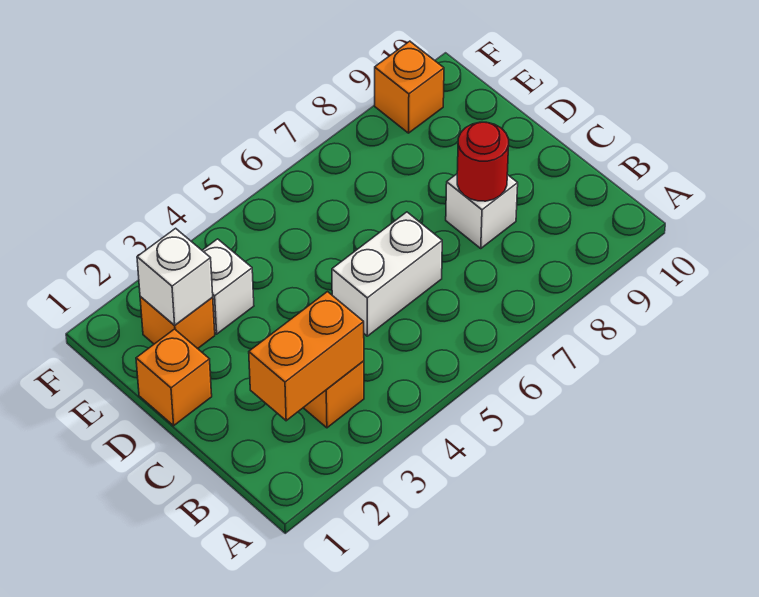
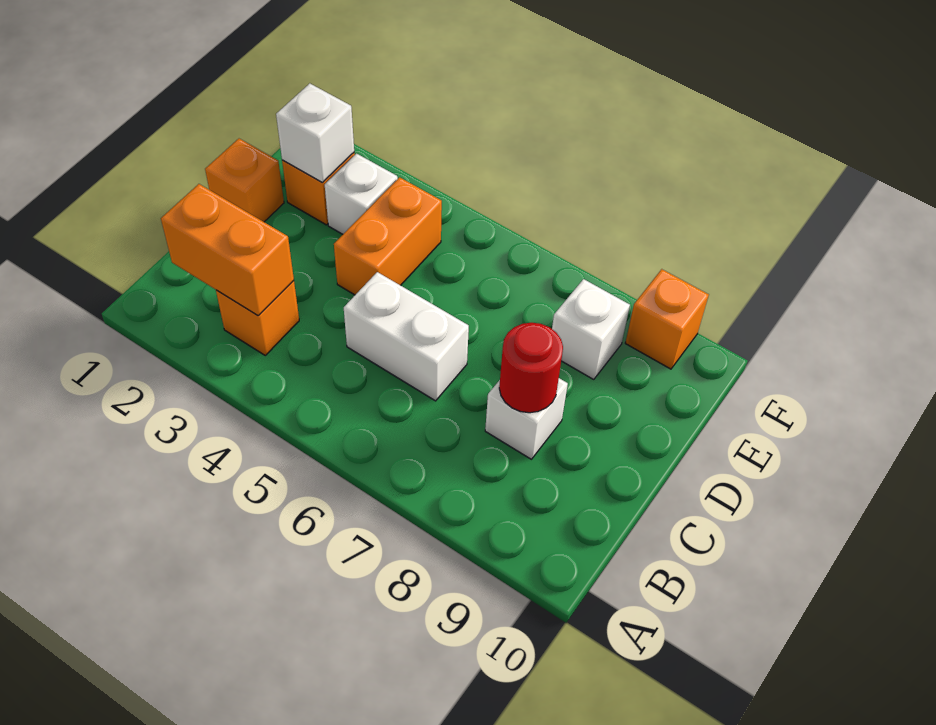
none -> orange brick D4:E4 level 1
none -> white brick E8 level 1

